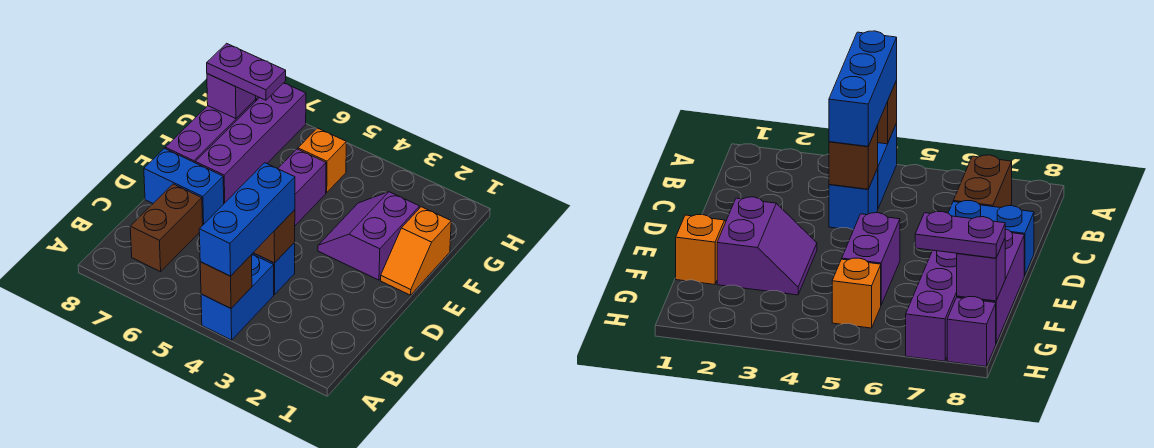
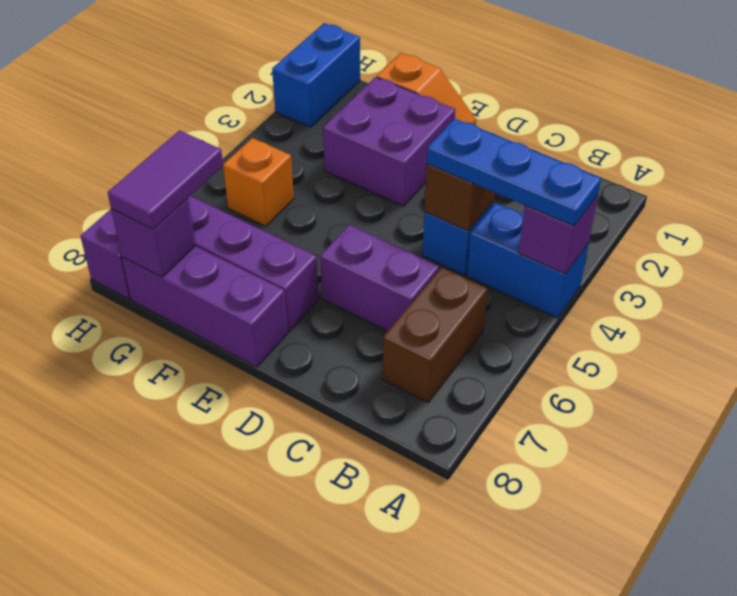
brown brick A4 level 2 -> purple brick A4 level 2
blue brick A4:C4 level 3 -> blue plate A4:C4 level 3
brown brick B7:C7 level 1 -> brown brick B6:B7 level 1
blue brick D7:D8 level 1 -> blue brick H1:H2 level 1
purple slope E2:F3 level 1 top 2 -> purple brick E2:F3 level 1
purple brick E5:F5 level 1 -> purple brick C6:D6 level 1
purple plate G7:G8 level 3 -> purple tile G7:G8 level 3

